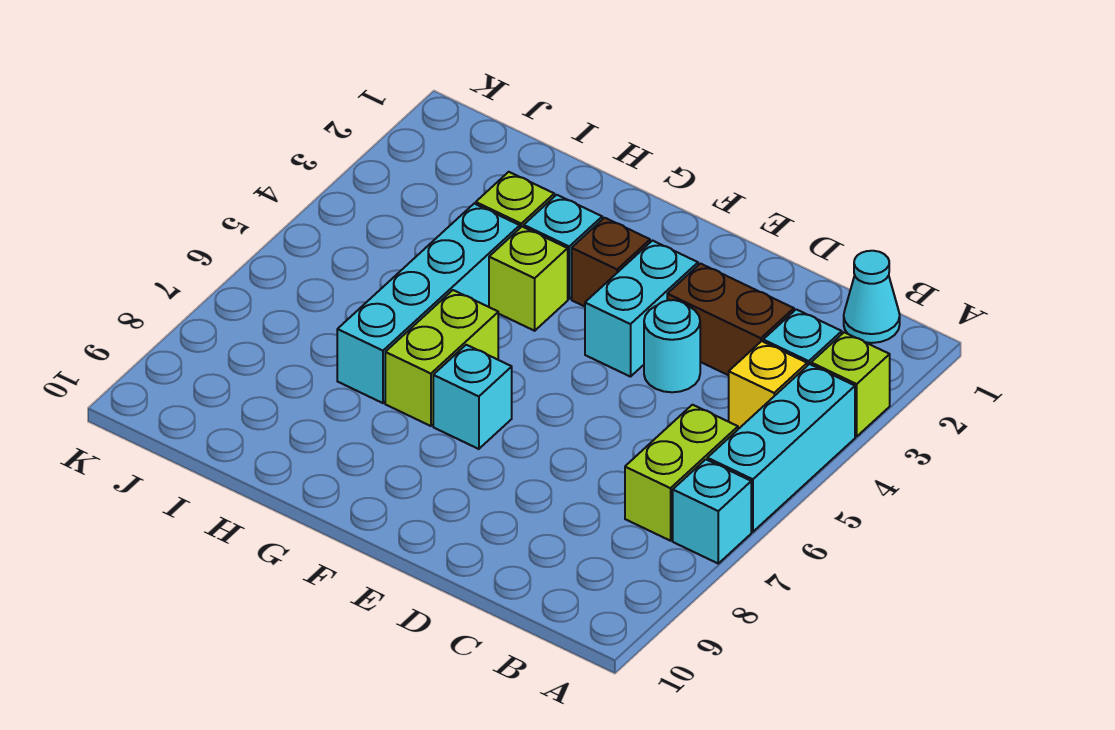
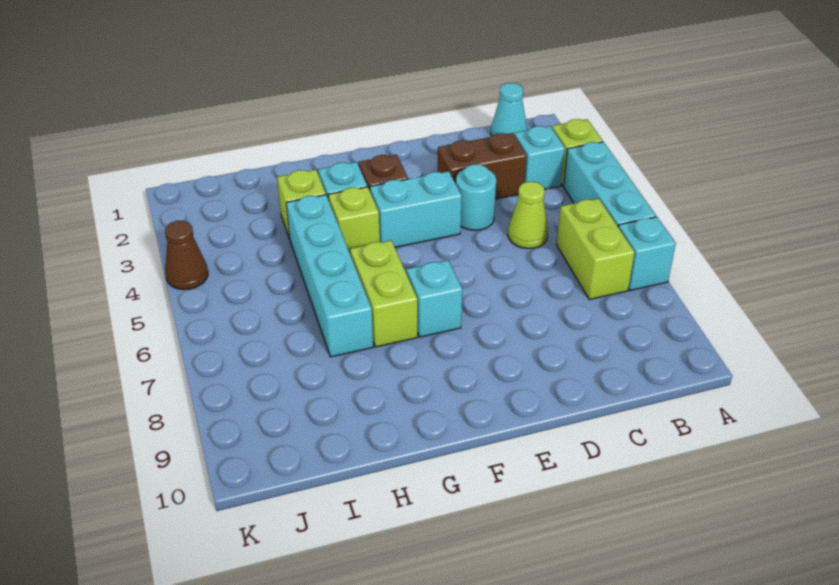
yellow brick B4 level 1 -> none
none -> lime cone C5 level 1
cyan brick E3:E4 level 1 -> cyan brick E4:F4 level 1
none -> brown cone K4 level 1

